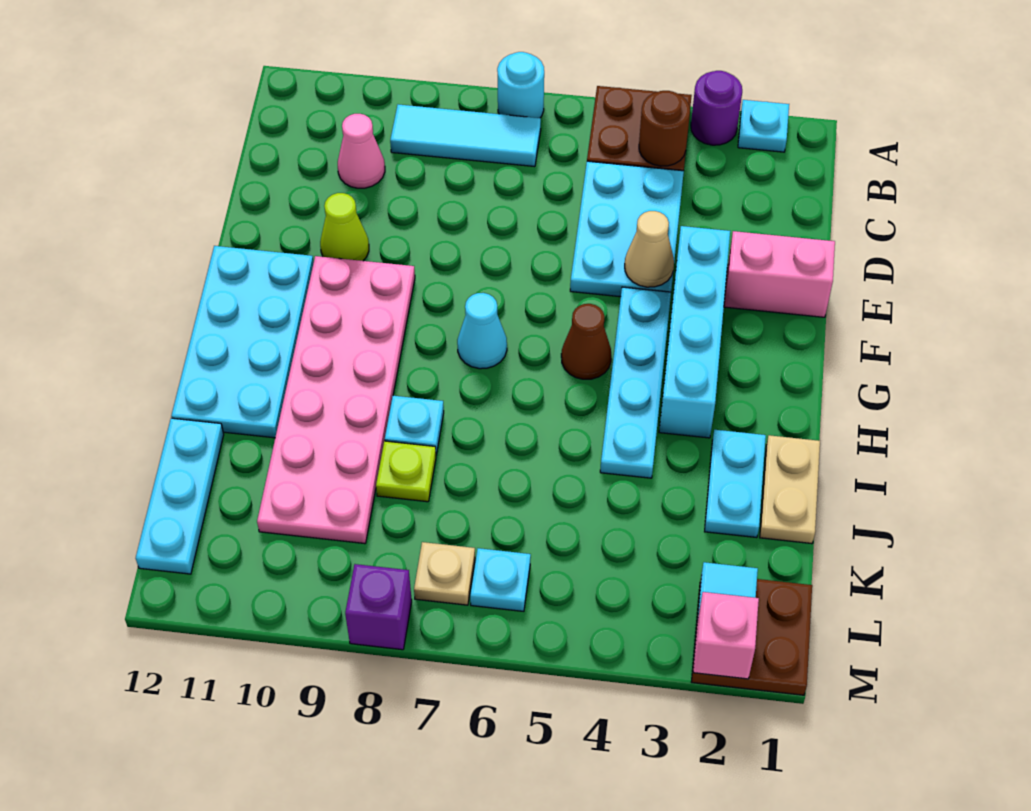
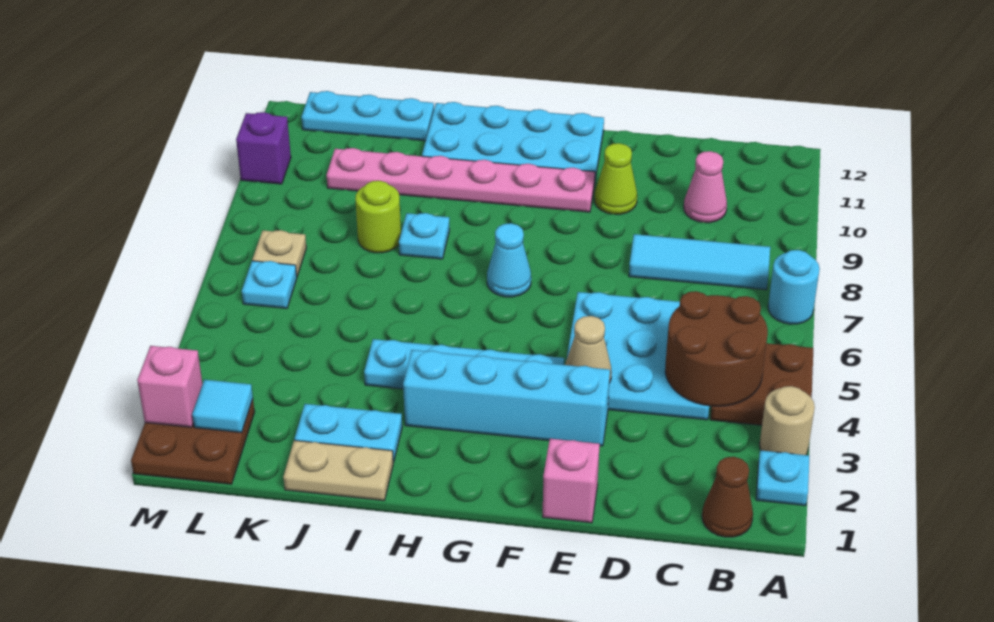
purple round brick A3 level 1 -> tan round brick A3 level 1
brown round brick B4 level 2 -> brown round brick B4:C5 level 2
cyan tile B7:B9 level 1 -> cyan tile B8:D8 level 1
cyan plate C4:E5 level 1 -> cyan plate C4:E6 level 1
pink brick E1:E2 level 1 -> pink brick E1 level 1
pink plate F9:K10 level 1 -> pink plate F10:K10 level 1
brown cone G5 level 1 -> brown cone B1 level 1
lime plate J8 level 1 -> lime round brick J8 level 1
purple brick M8 level 1 -> purple brick M10 level 1

